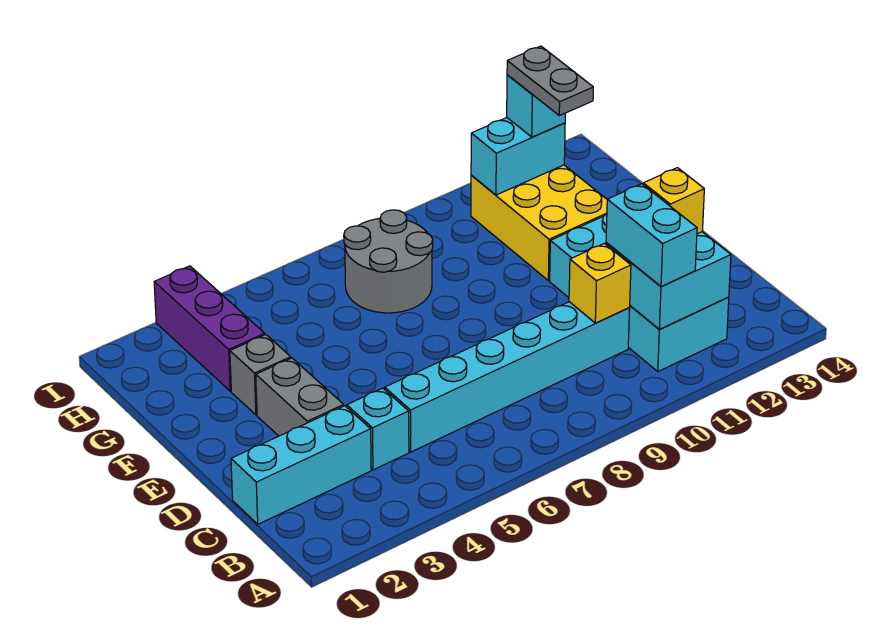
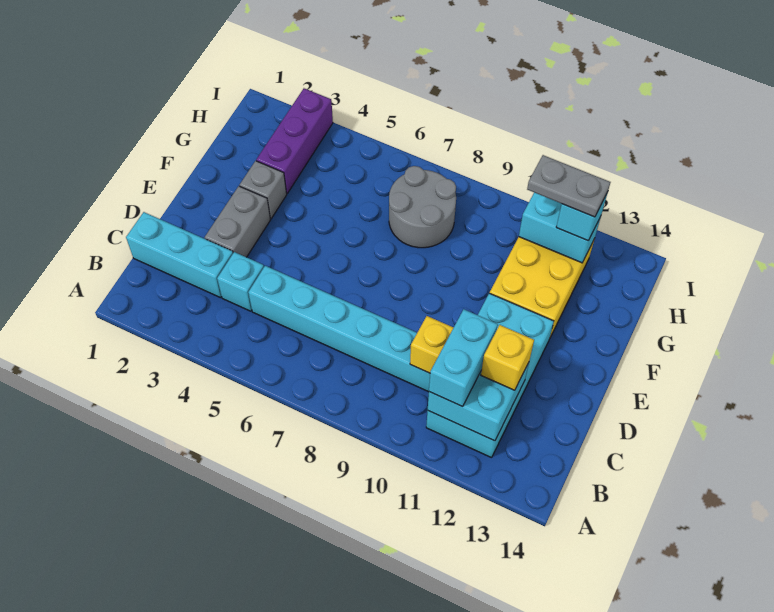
grey plate G12:H12 level 4 -> grey plate H11:H12 level 4

